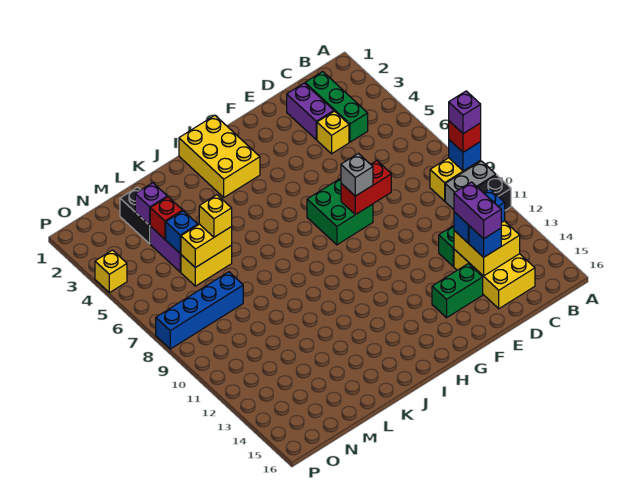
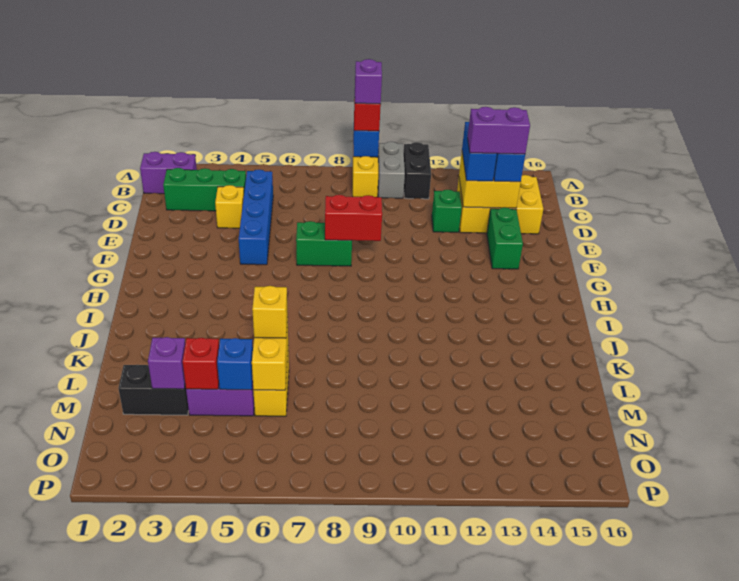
purple brick D2:D3 level 1 -> purple brick B1:B2 level 1
red brick E8:F8 level 2 -> red brick F8:F9 level 2
green brick F7:G8 level 1 -> green brick F7:F8 level 1
grey brick F8 level 3 -> none
yellow brick H1:I3 level 1 -> none
blue brick M8:P8 level 1 -> blue brick C5:F5 level 1
yellow brick P4 level 1 -> none

